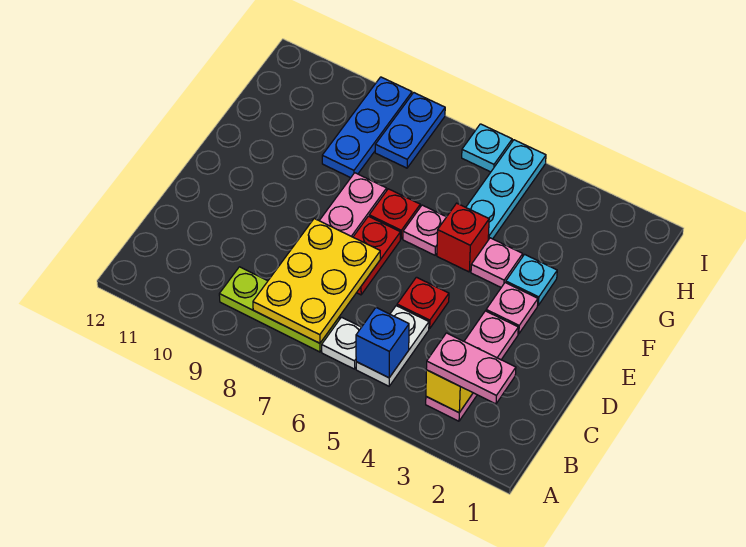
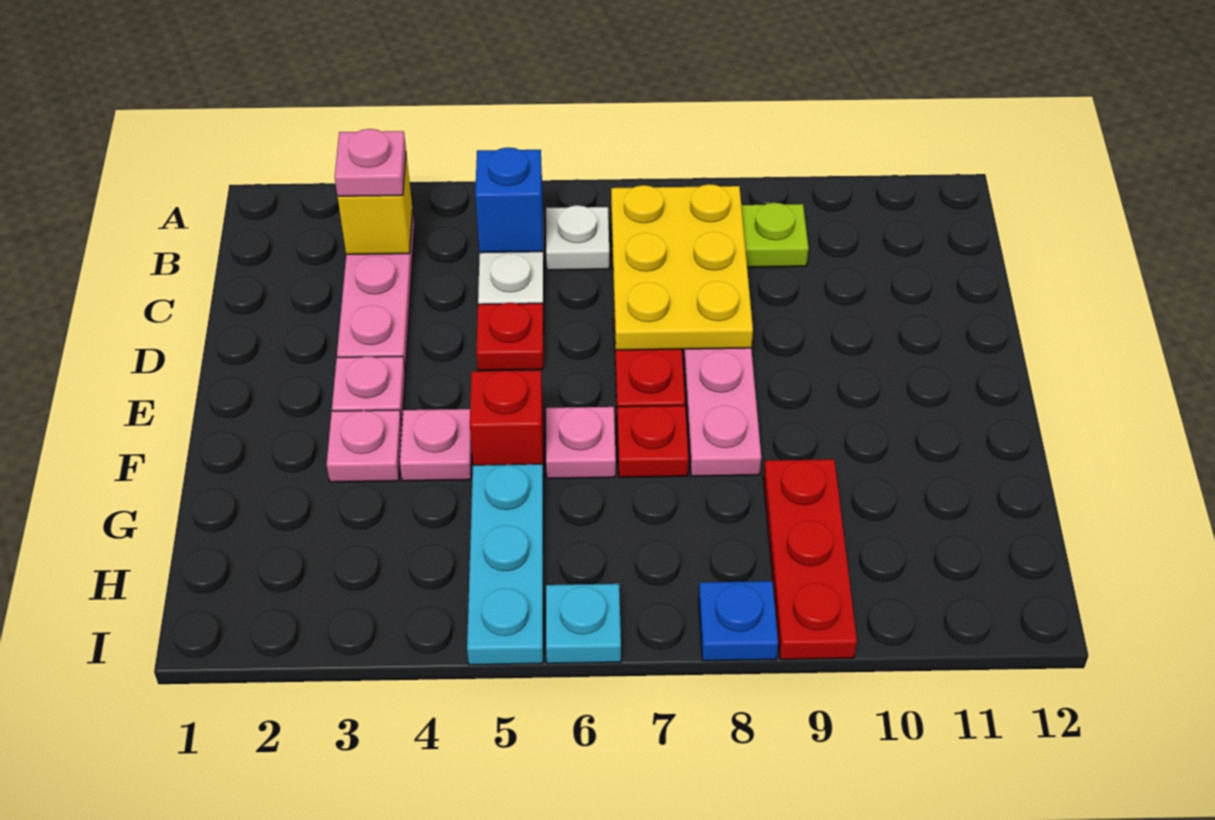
pink plate B2:B3 level 3 -> pink plate B3 level 3
cyan plate F3 level 1 -> pink plate F3 level 1
blue plate G9:I9 level 1 -> red plate G9:I9 level 1
blue plate H8:I8 level 1 -> blue plate I8 level 1

